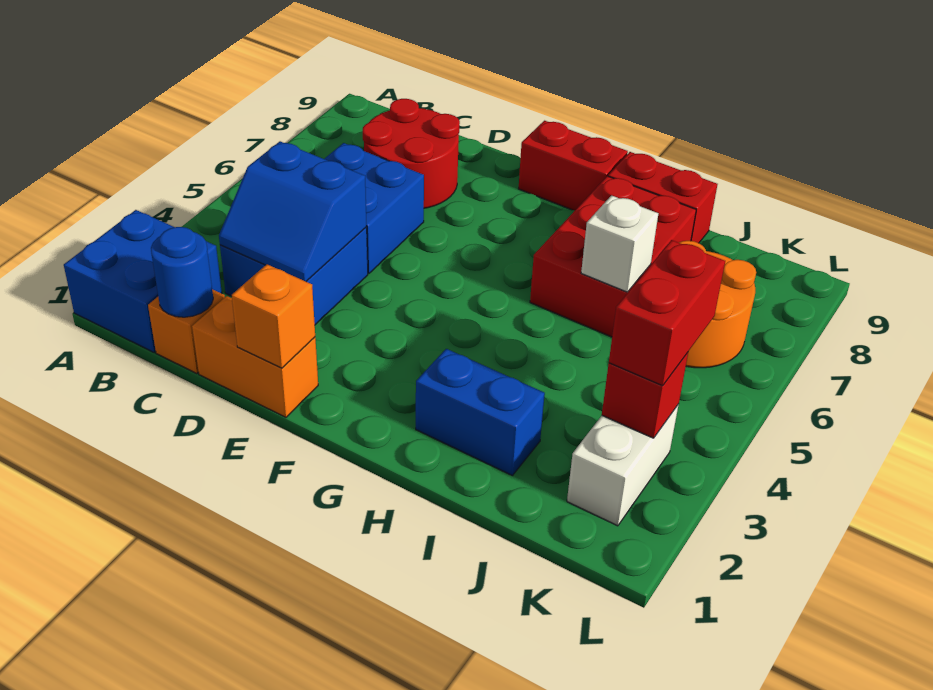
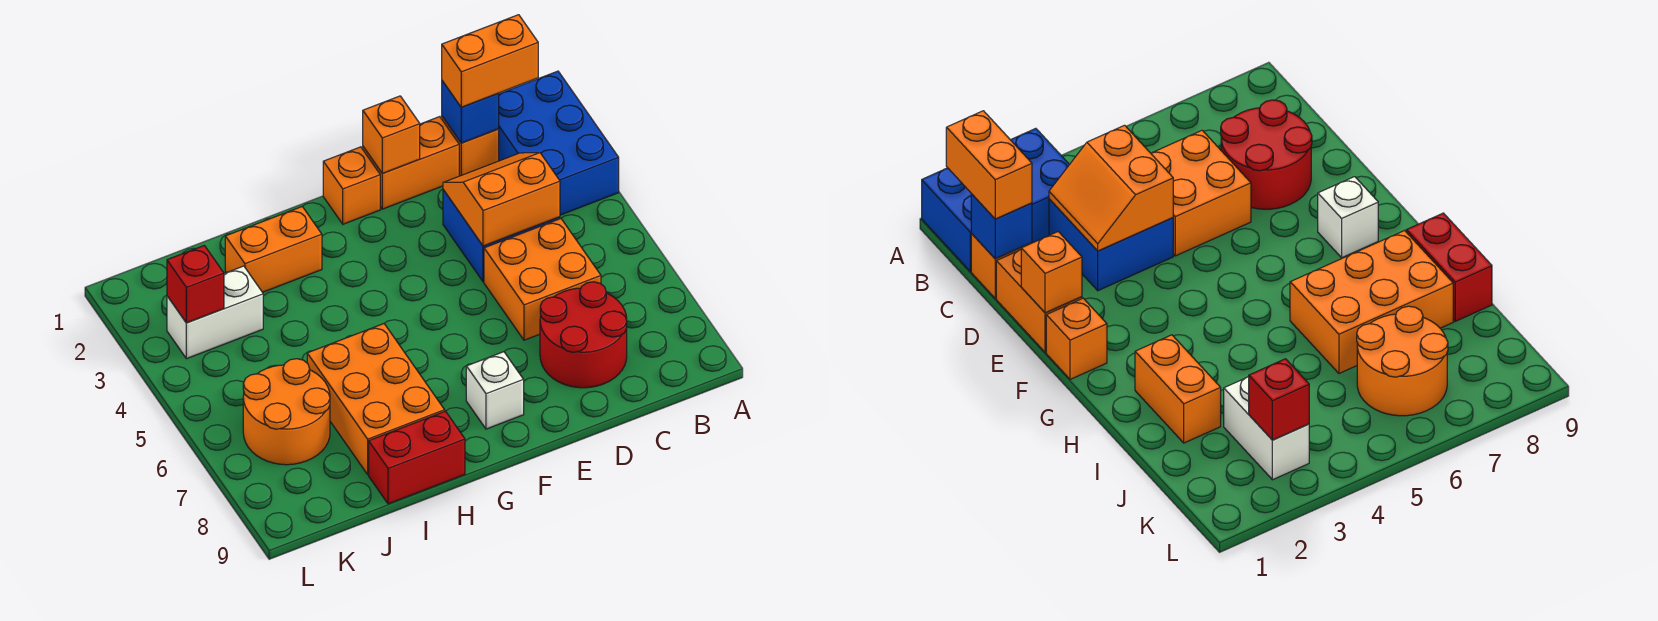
blue brick A1:B2 level 1 -> blue brick A1:B3 level 1
none -> orange brick B1:C1 level 3
blue round brick C1 level 2 -> blue brick C1 level 2
blue slope C3:D4 level 2 top 4 -> orange slope C3:D4 level 2 top 4
blue brick C5:D6 level 1 -> orange brick C5:D6 level 1
none -> orange brick F1 level 1
red brick F9:G9 level 1 -> none
blue brick H2:I2 level 1 -> orange brick H2:I2 level 1
red brick H6:I8 level 1 -> orange brick H6:I8 level 1
white brick I6 level 2 -> white brick F8 level 1
white brick K2:K3 level 1 -> white brick J3:K3 level 1
red brick K3:K4 level 3 -> none

